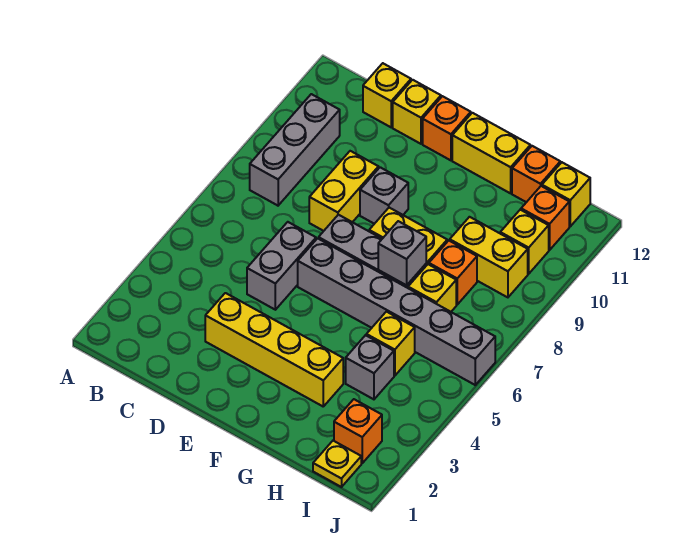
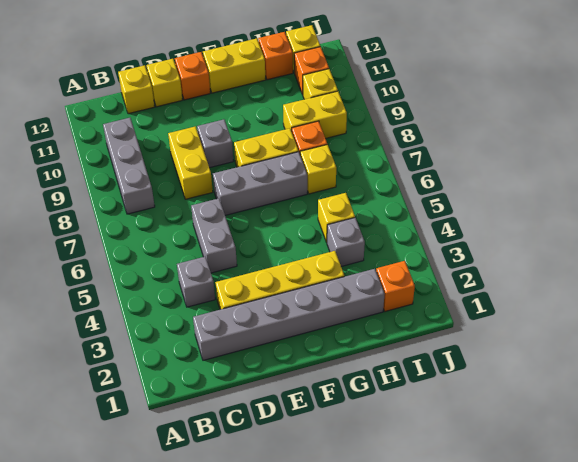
grey brick E6:J6 level 1 -> grey brick C2:H2 level 1
grey brick G7 level 2 -> grey brick C4 level 1
yellow plate I1 level 1 -> none

